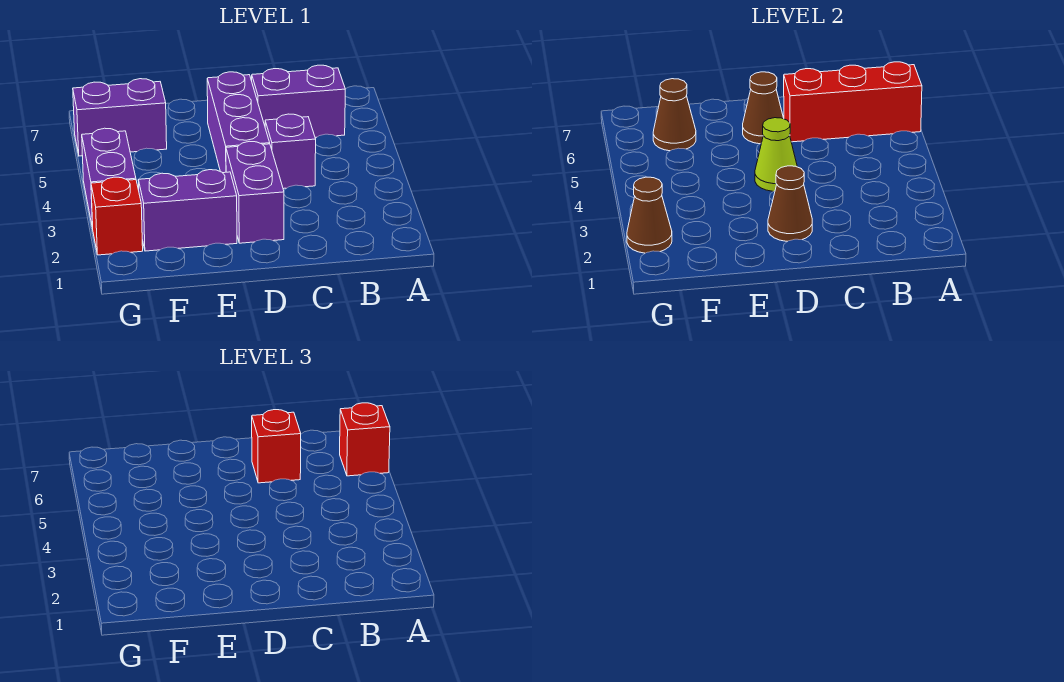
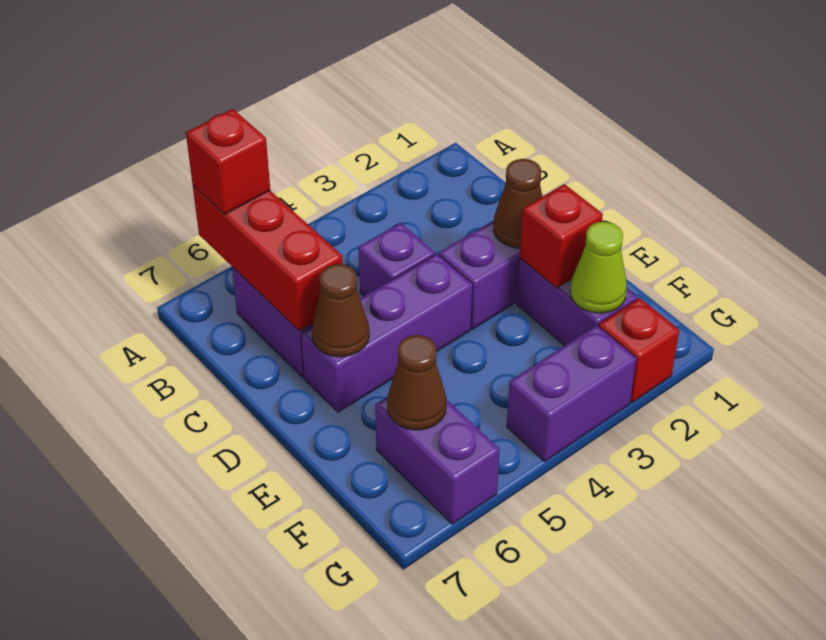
red brick C6 level 3 -> red brick E2 level 2
lime cone D4 level 2 -> lime cone F2 level 2
brown cone G2 level 2 -> none

